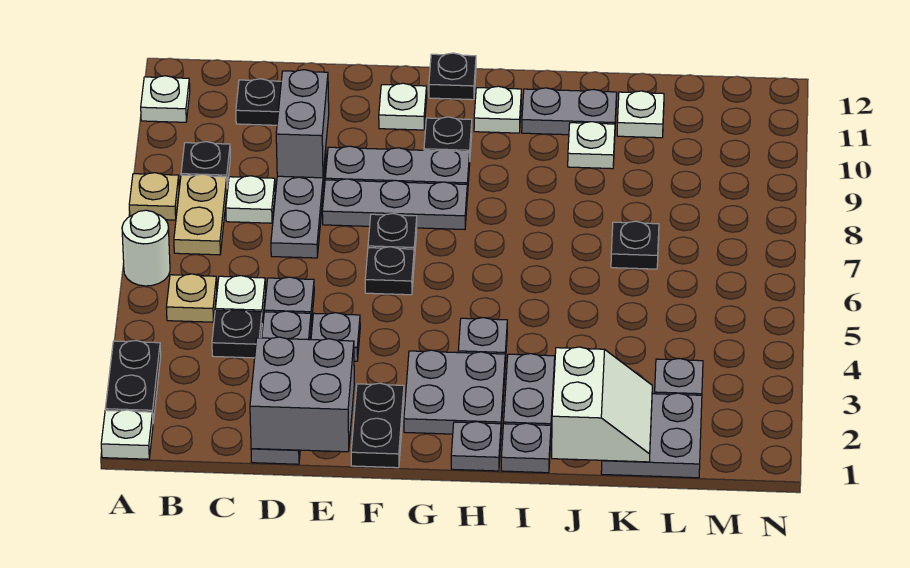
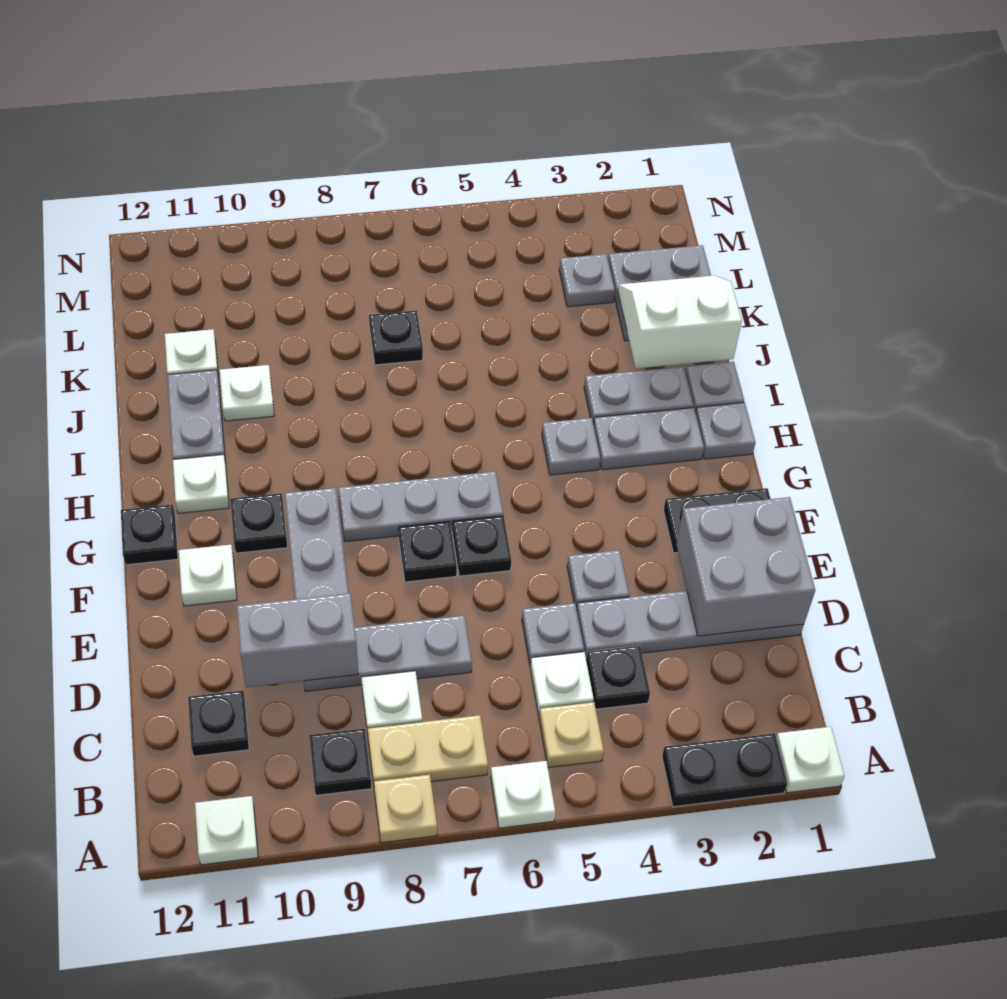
white round brick A6 level 1 -> white plate A6 level 1
grey plate E8:G8 level 1 -> grey plate G6:G8 level 1
grey plate G2:H3 level 1 -> grey plate H2:H3 level 1

